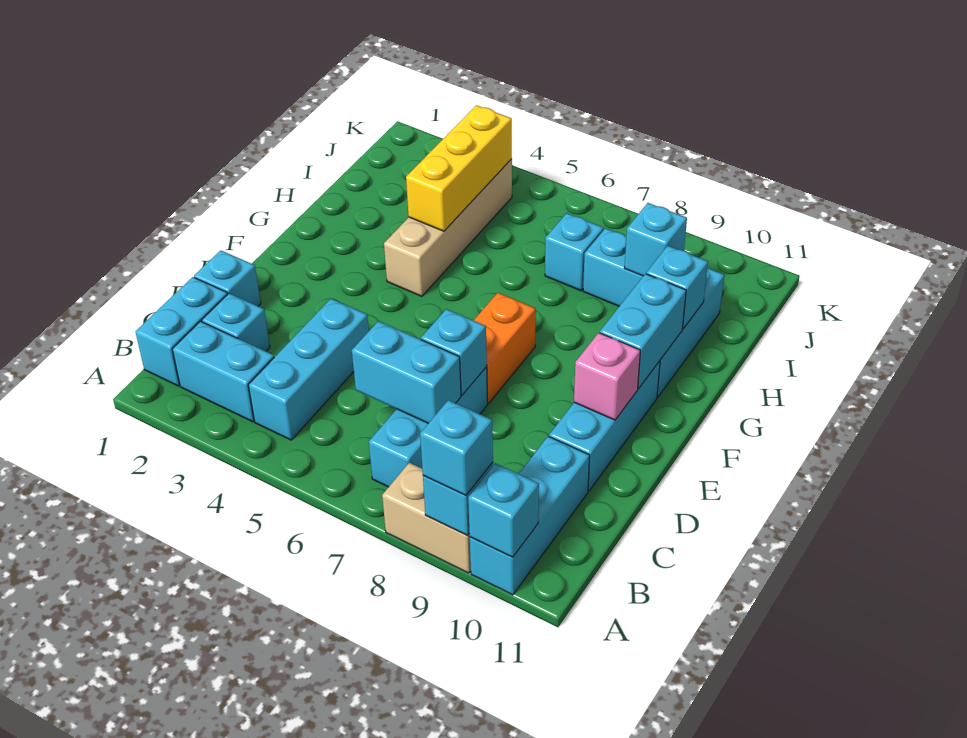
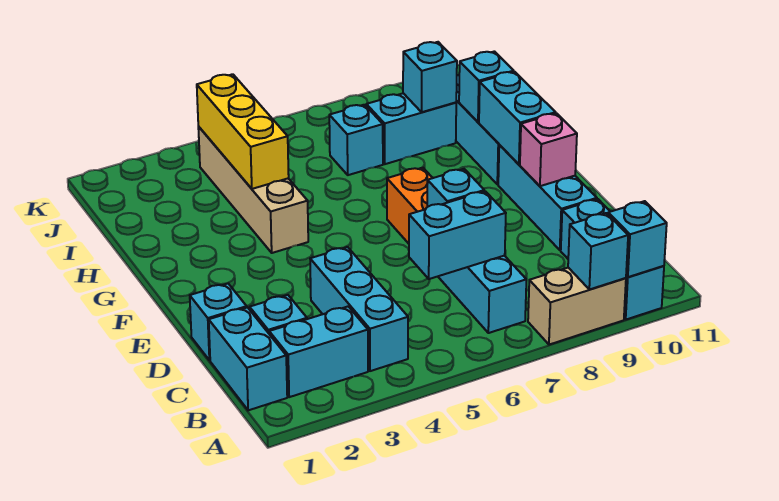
cyan brick A9 level 3 -> none

